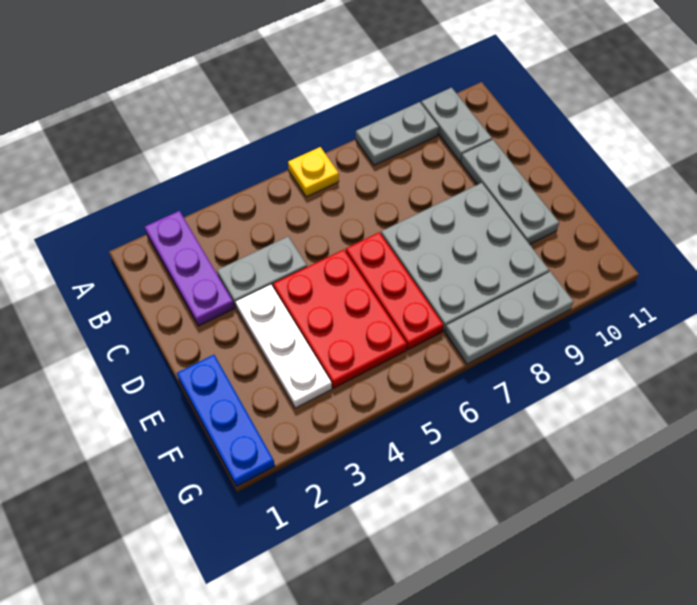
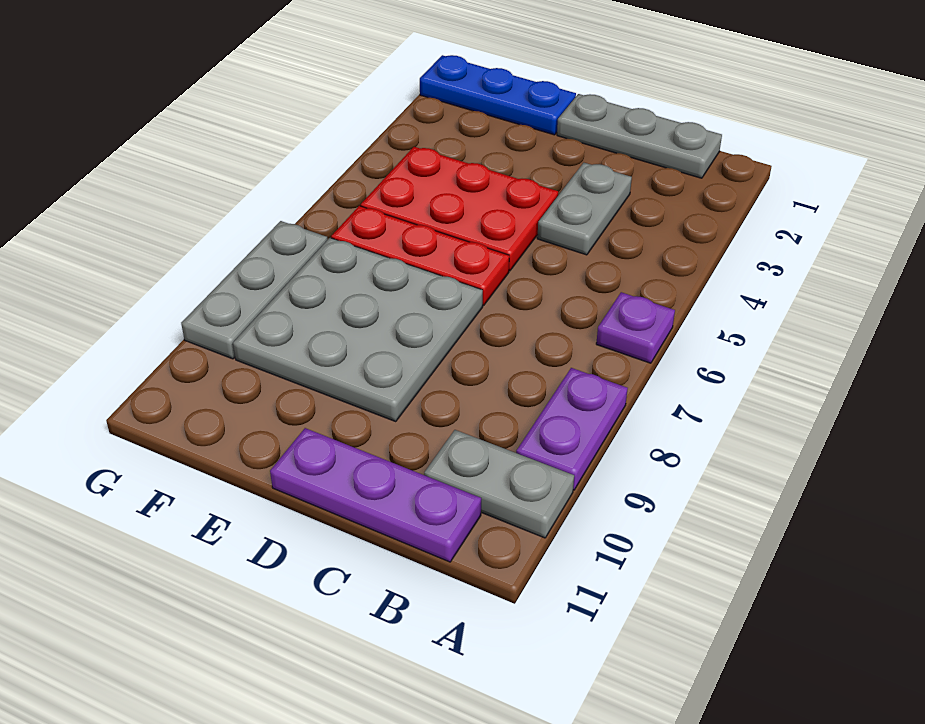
purple plate A2:C2 level 1 -> purple plate B11:D11 level 1
yellow plate A6 level 1 -> purple plate A6 level 1
grey plate A8:A9 level 1 -> purple plate A8:A9 level 1
grey plate C10:E10 level 1 -> grey plate B1:D1 level 1
white plate D3:F3 level 1 -> none

